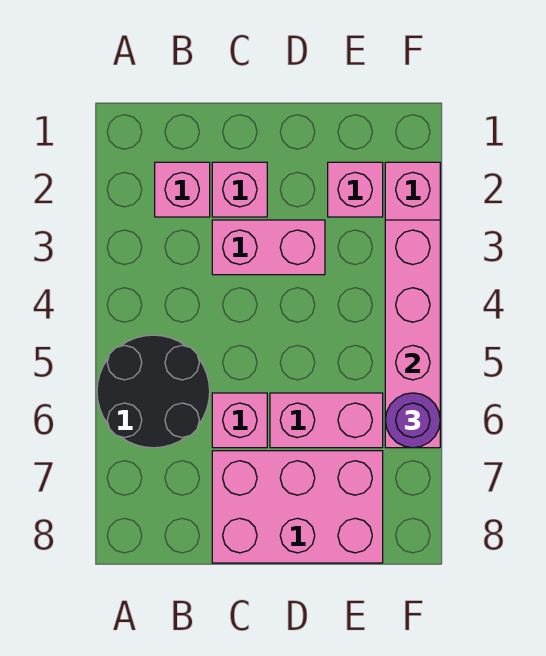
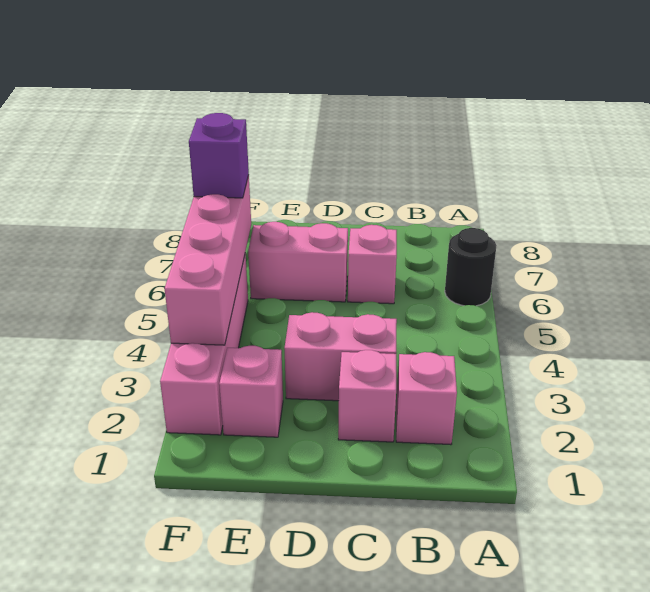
black round brick A5:B6 level 1 -> black round brick A6 level 1
pink brick C7:E8 level 1 -> none
purple round brick F6 level 3 -> purple brick F6 level 3

